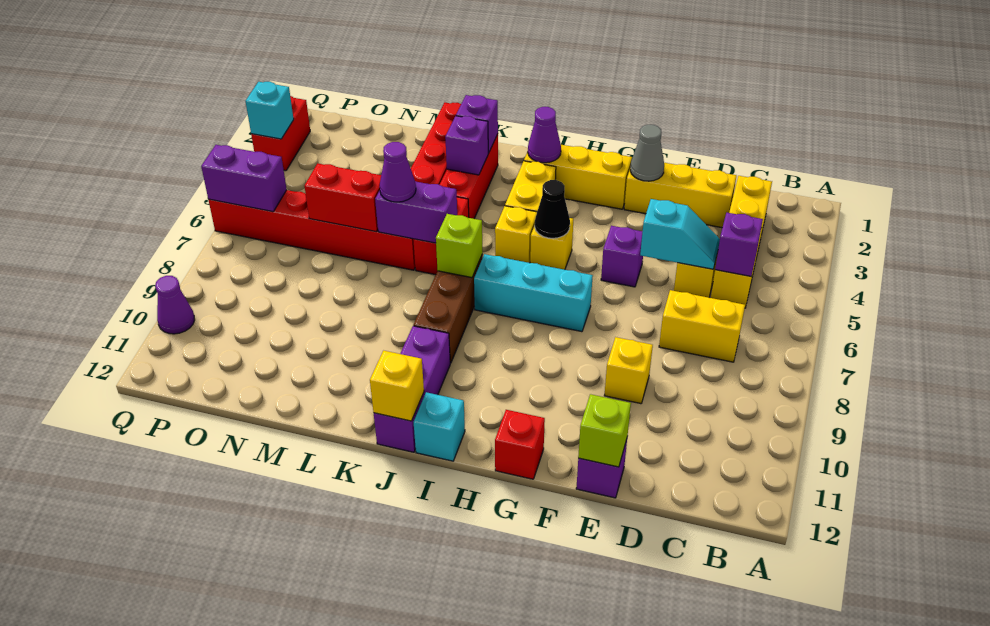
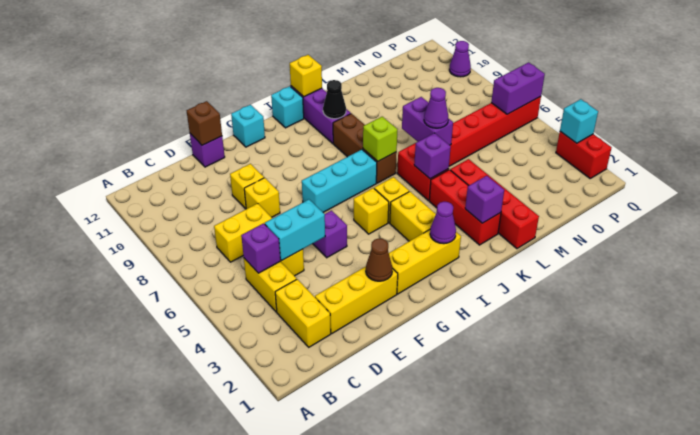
cyan slope D5:E5 level 2 top E -> cyan brick D5:E5 level 2
none -> yellow brick E8 level 1
lime brick E12 level 2 -> brown brick E12 level 2
grey cone F2 level 2 -> brown cone F2 level 2
red brick G12 level 1 -> cyan brick G12 level 1
black cone H5 level 2 -> black cone J10 level 2
purple brick K3 level 2 -> purple brick K5 level 2
purple brick K6:L6 level 2 -> purple brick L6:L7 level 2
red brick M6:N6 level 2 -> none

